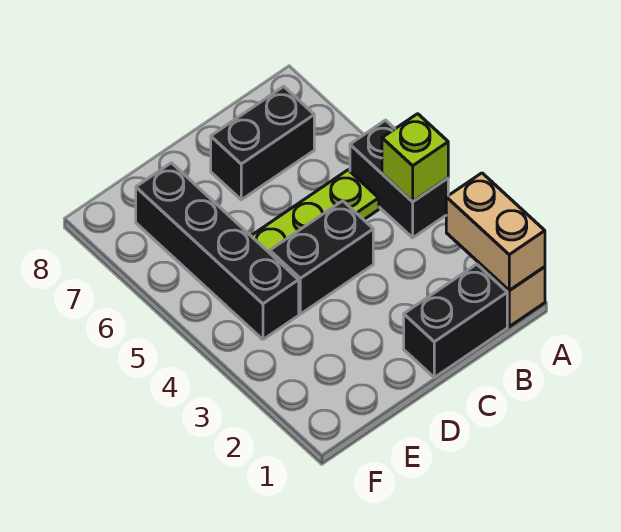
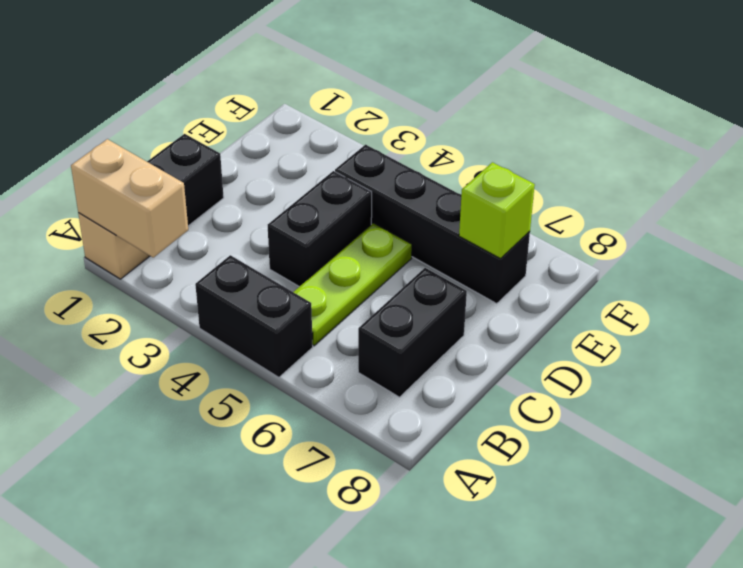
lime brick A4 level 2 -> lime brick E7 level 2

